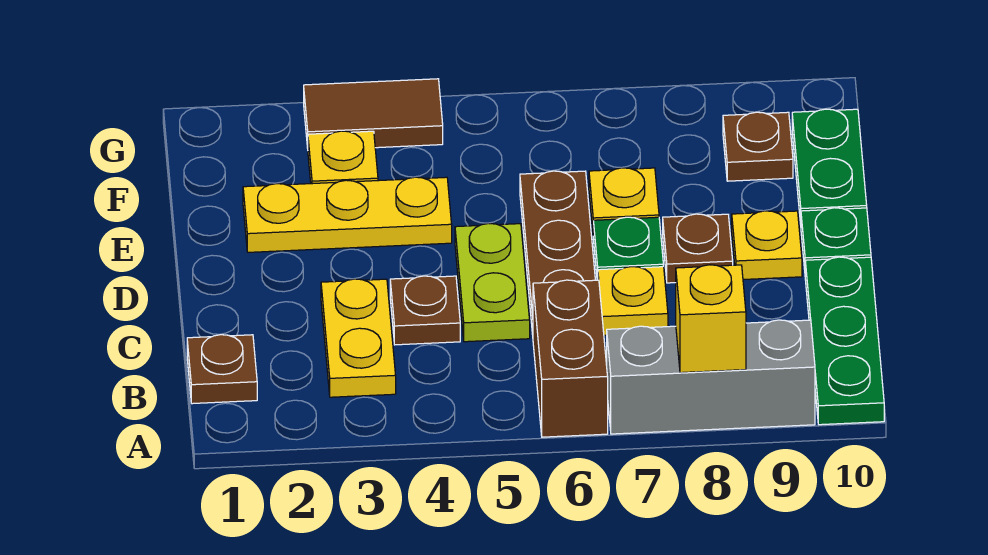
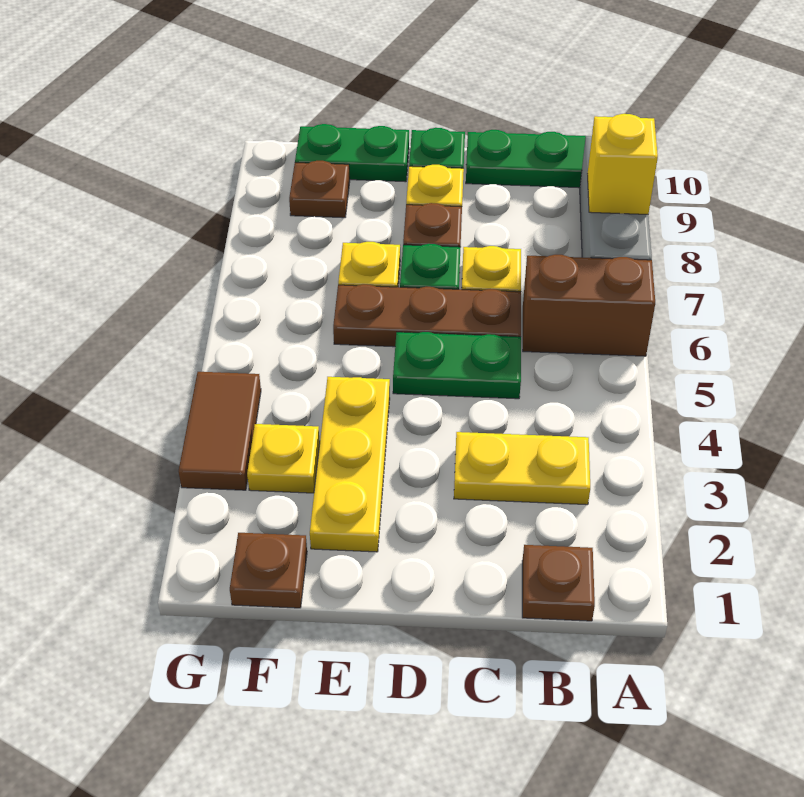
brown plate C4 level 1 -> brown plate F1 level 1
lime plate C5:D5 level 1 -> green plate C5:D5 level 1

